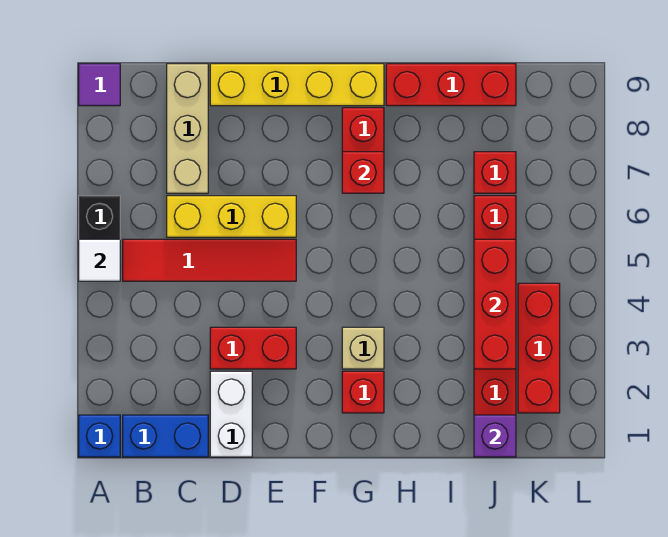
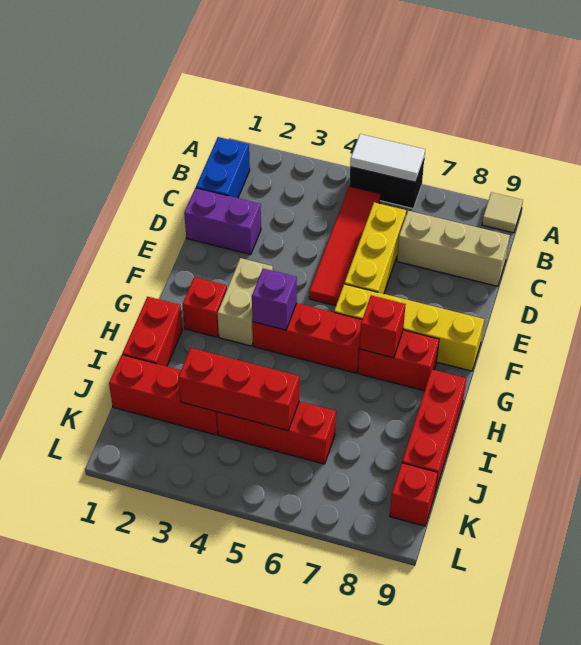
blue brick A1 level 1 -> none
white tile A5 level 2 -> white tile A5:A6 level 2
purple tile A9 level 1 -> tan tile A9 level 1
white brick D1:D2 level 1 -> purple brick D1:D2 level 1
red brick D3:E3 level 1 -> red brick H1:I1 level 1
yellow brick D9:G9 level 1 -> yellow brick F6:F9 level 1
tan brick G3 level 1 -> tan brick F3:G3 level 1
purple brick J1 level 2 -> purple brick G4 level 2
red brick J7 level 1 -> red brick K9 level 1
red brick K2:K4 level 1 -> red brick G4:G6 level 1

